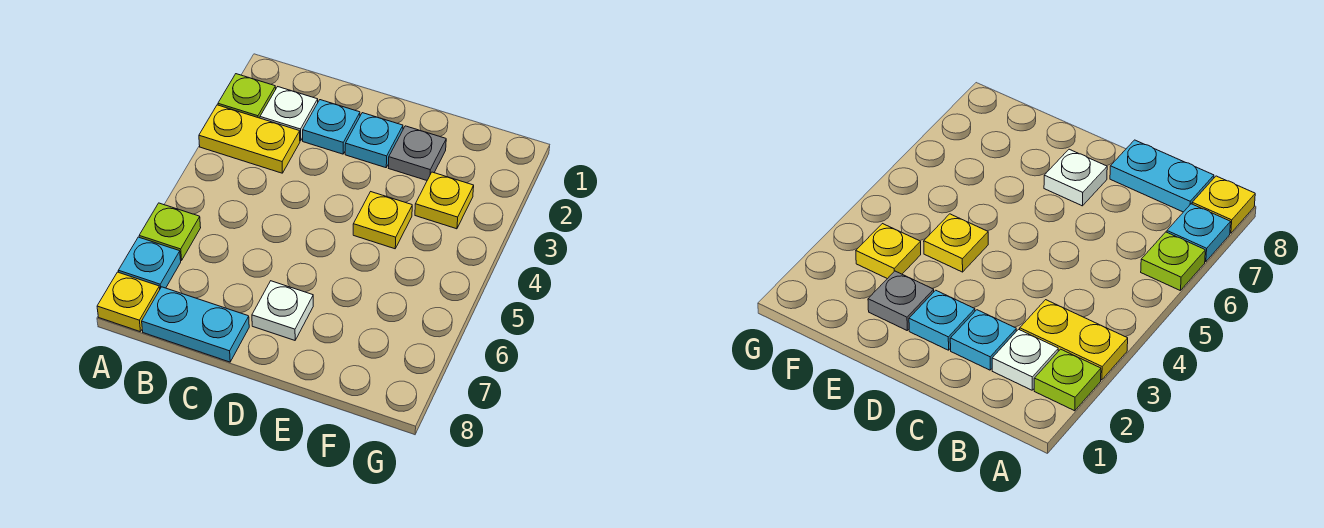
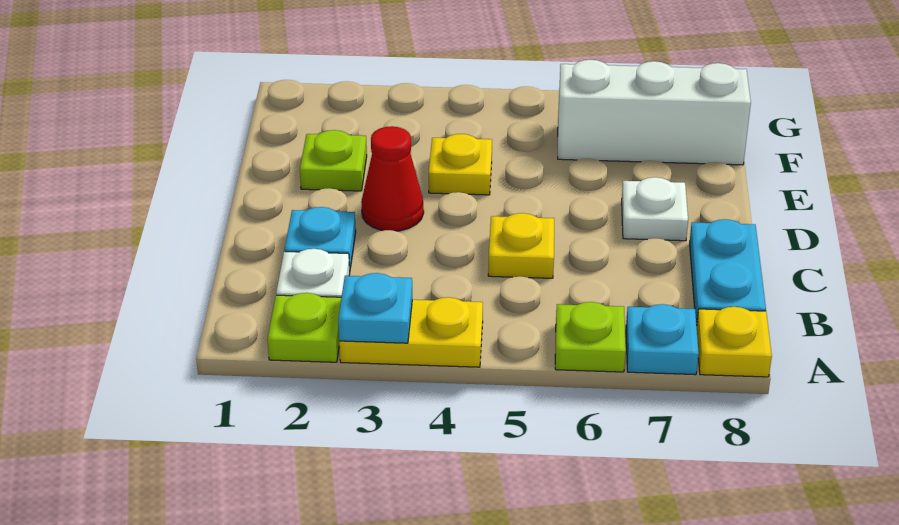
yellow plate A3:B3 level 1 -> yellow plate A3:A4 level 1
cyan plate D2 level 1 -> cyan plate A3 level 2
none -> red cone D3 level 1
grey plate E2 level 1 -> lime plate E2 level 1
yellow plate F3 level 1 -> yellow plate C5 level 1
none -> white brick F6:F8 level 1

